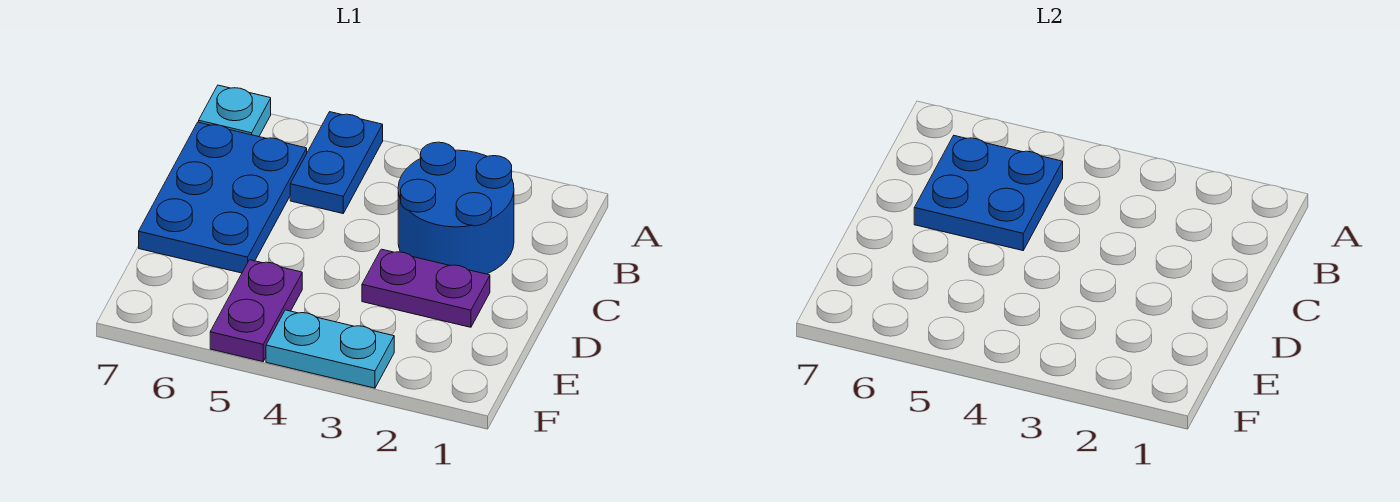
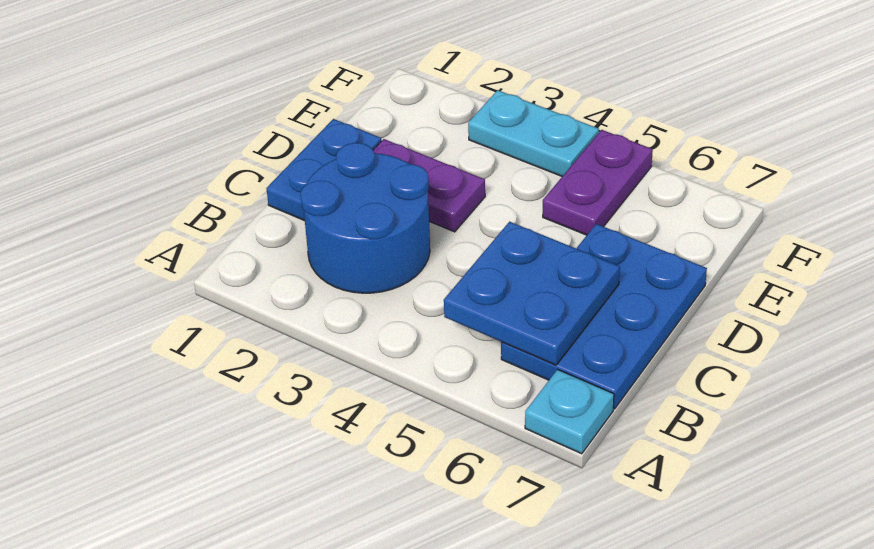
blue plate A5:B5 level 1 -> blue plate C1:D1 level 1

